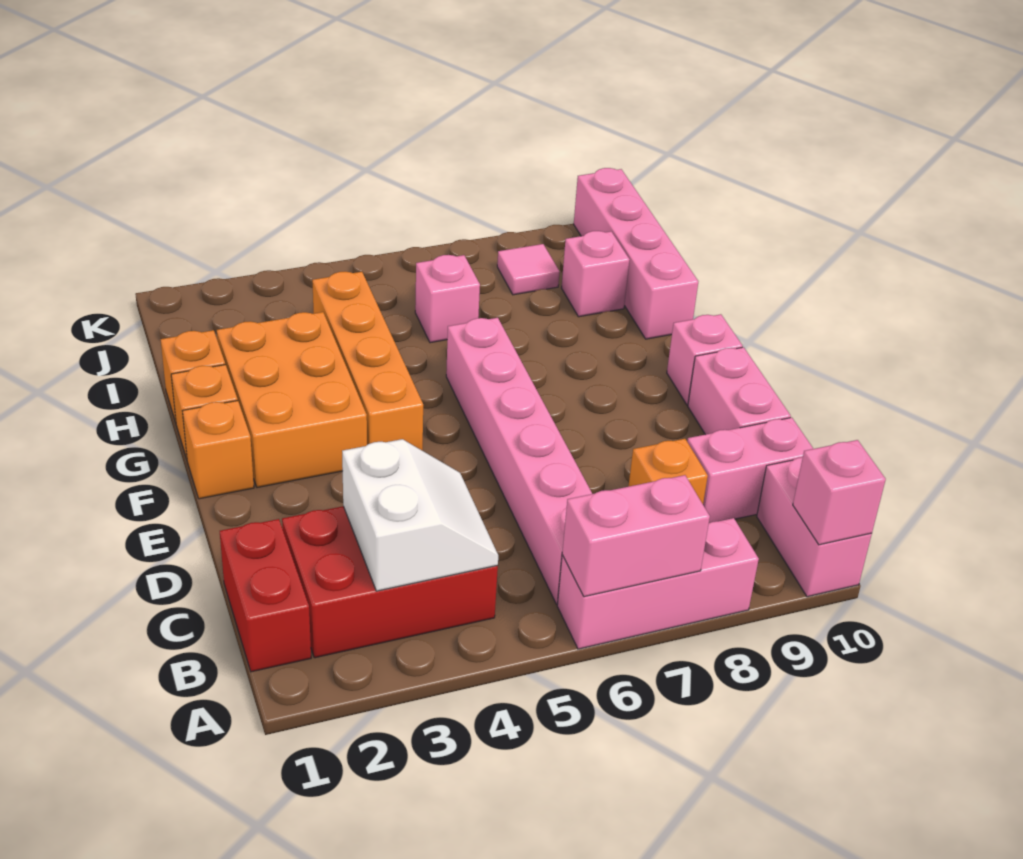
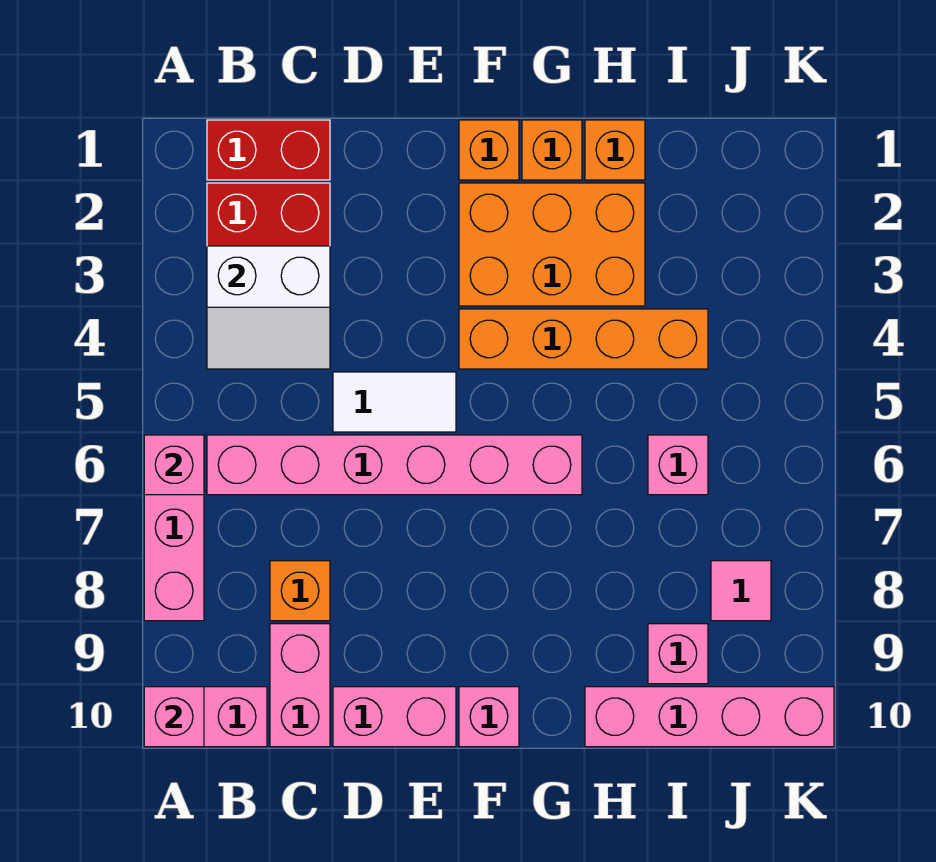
pink brick A6:A7 level 2 -> pink brick A6 level 2
none -> white tile D5:E5 level 1

